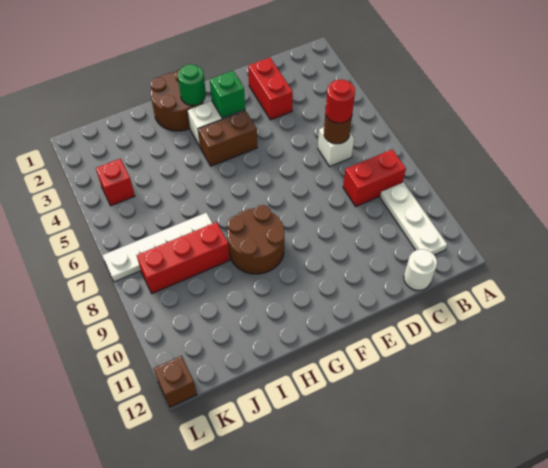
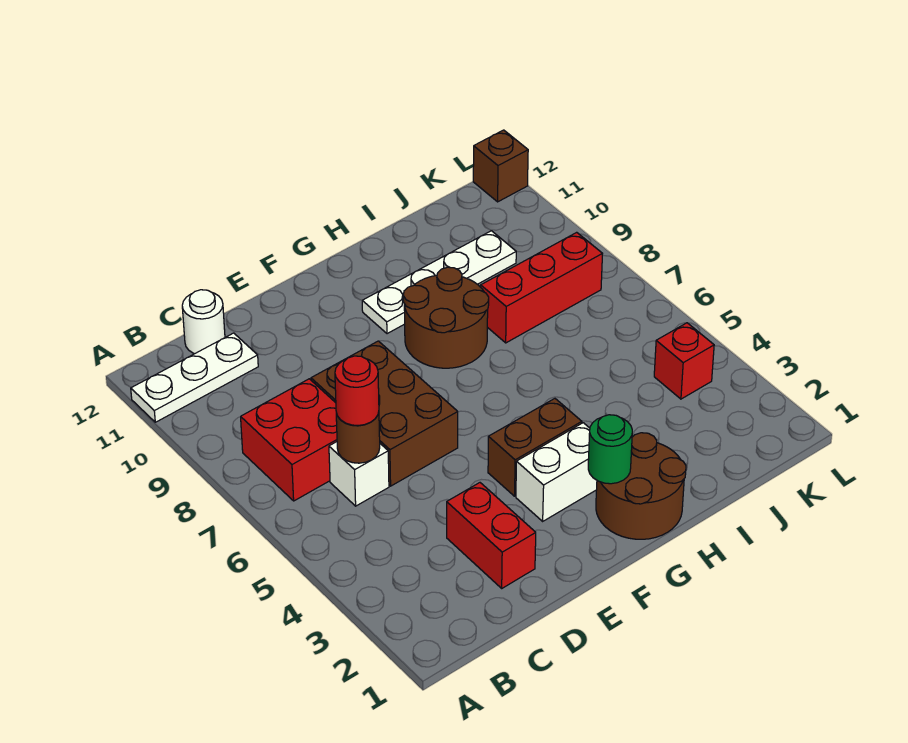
red brick B8:C8 level 1 -> red brick B7:C8 level 1
white plate B9:B11 level 1 -> white plate A11:C11 level 1
none -> brown brick D6:E8 level 1
green brick F3 level 2 -> none
white plate I7:L7 level 1 -> white plate G10:J10 level 1

